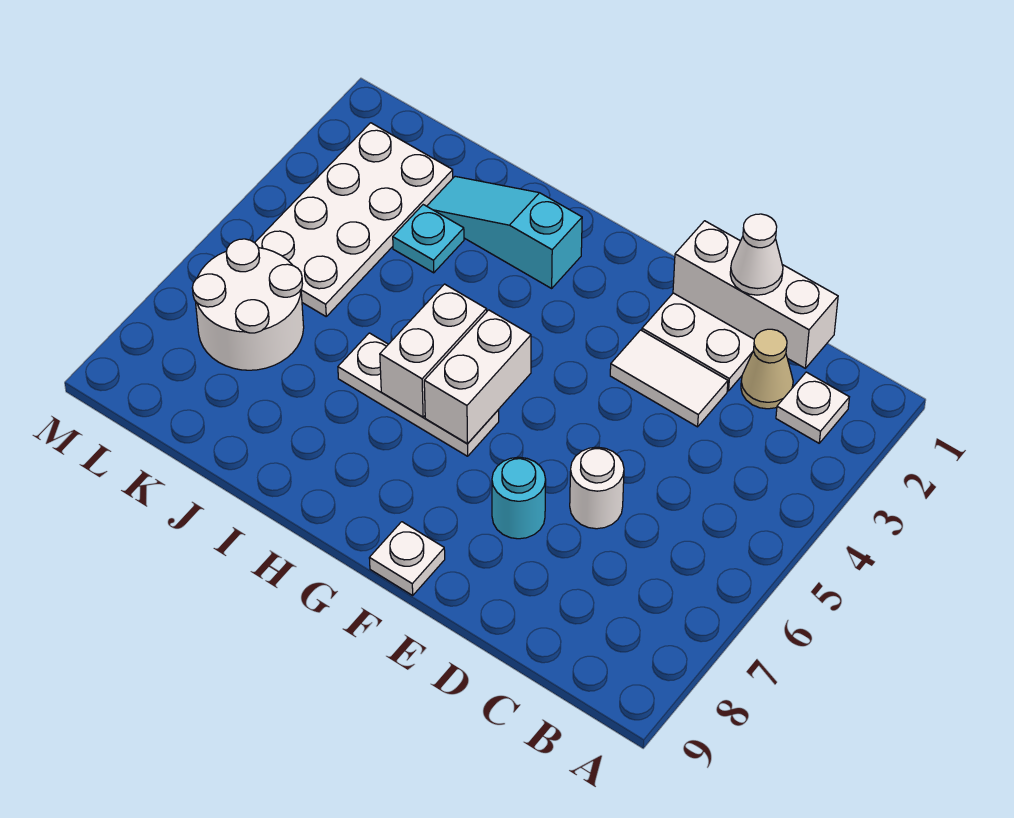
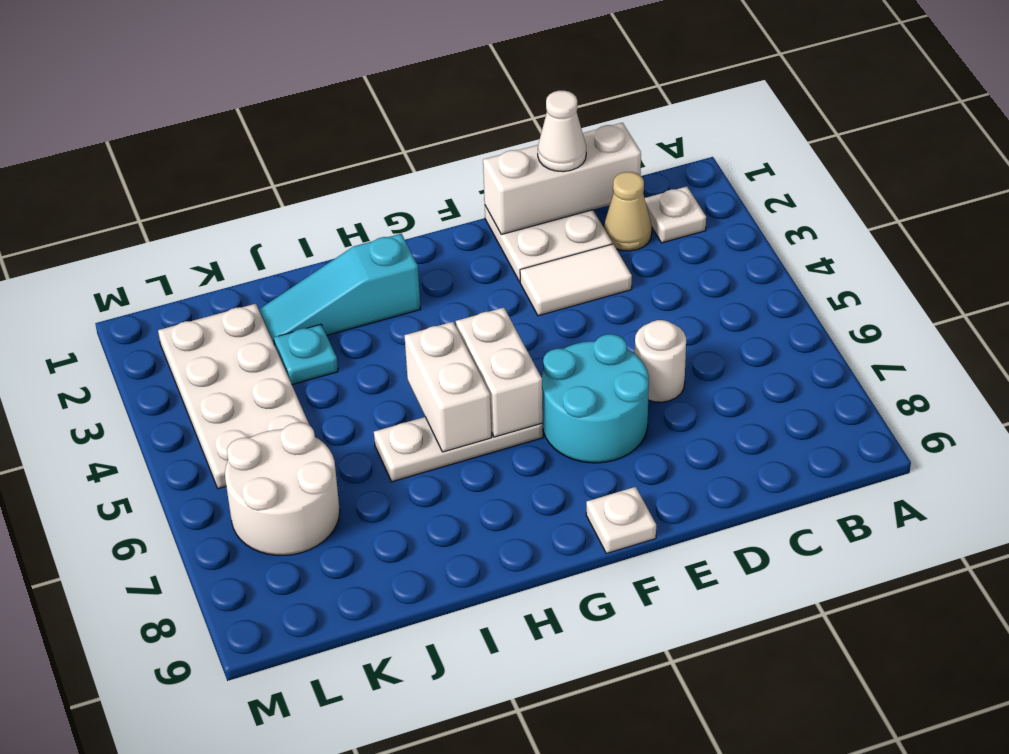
cyan round brick E7 level 1 -> cyan round brick E6:F7 level 1

